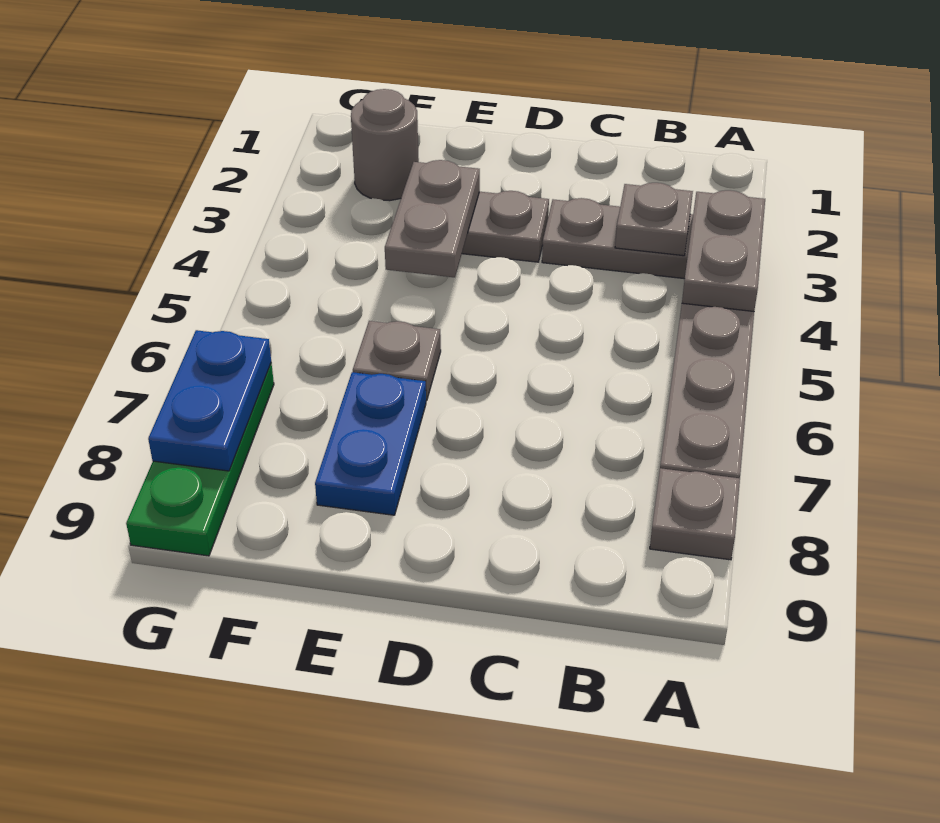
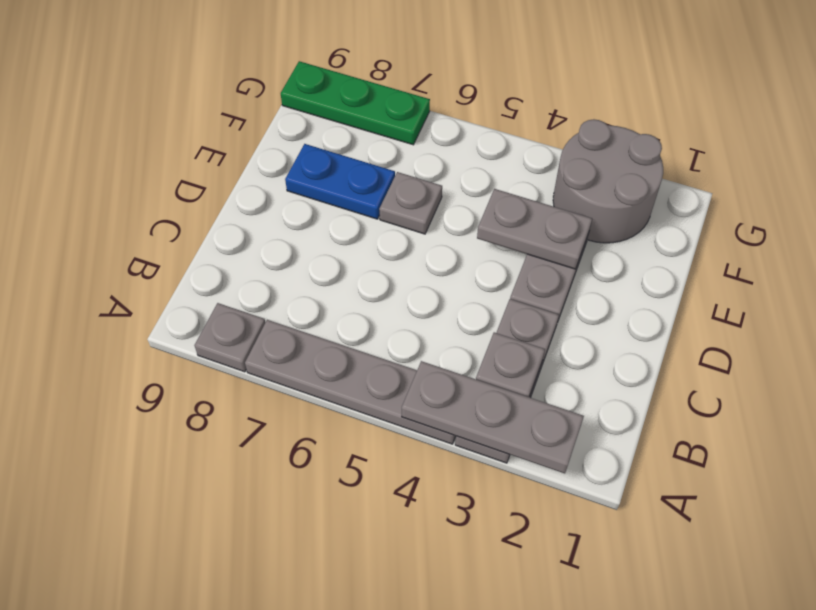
grey plate A3:A4 level 2 -> grey plate A2:A4 level 2
grey round brick F2 level 1 -> grey round brick F2:G3 level 1
blue plate G7:G8 level 2 -> none

